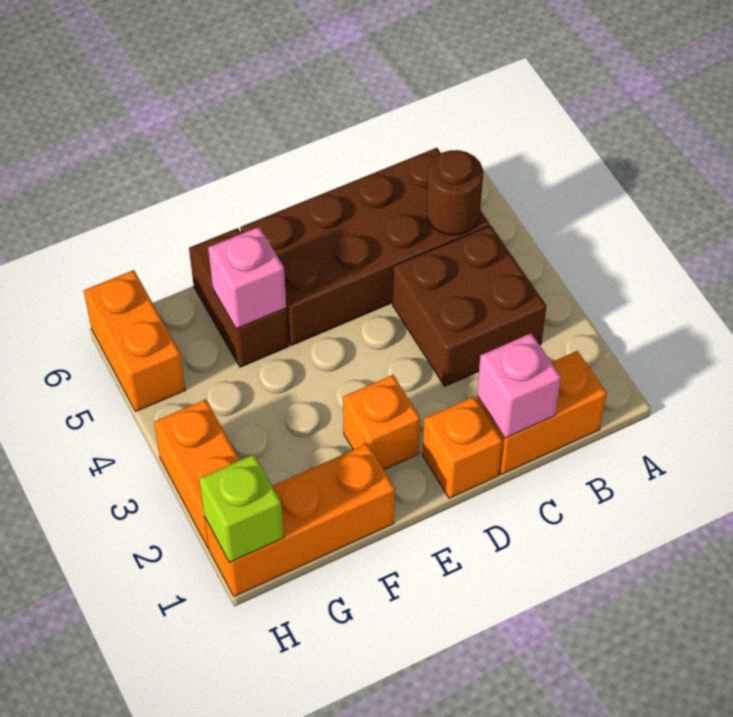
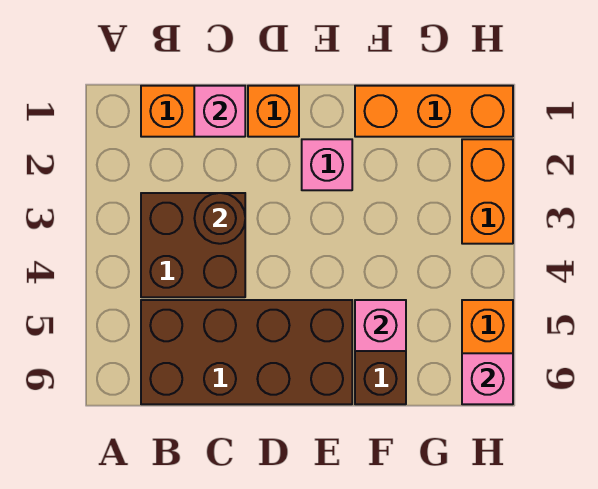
brown round brick B5 level 2 -> brown round brick C3 level 2
orange brick E2 level 1 -> pink brick E2 level 1
lime brick H1 level 2 -> none
none -> pink brick H6 level 2

